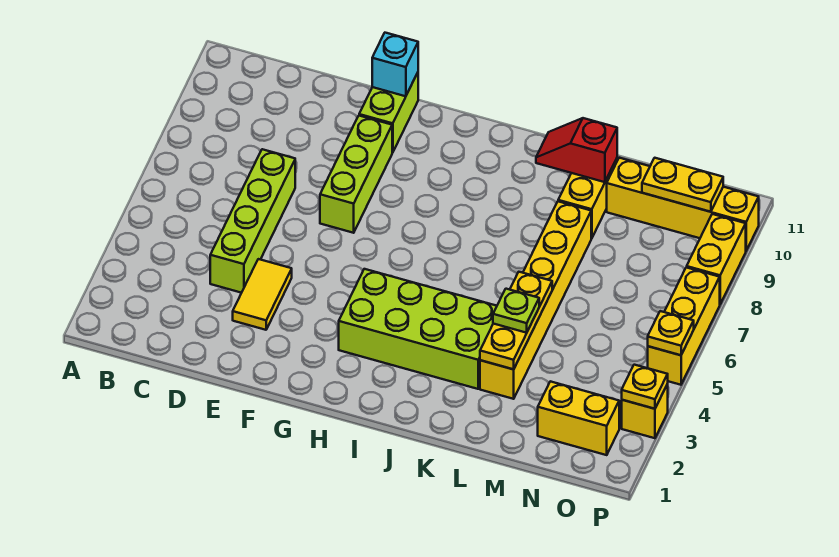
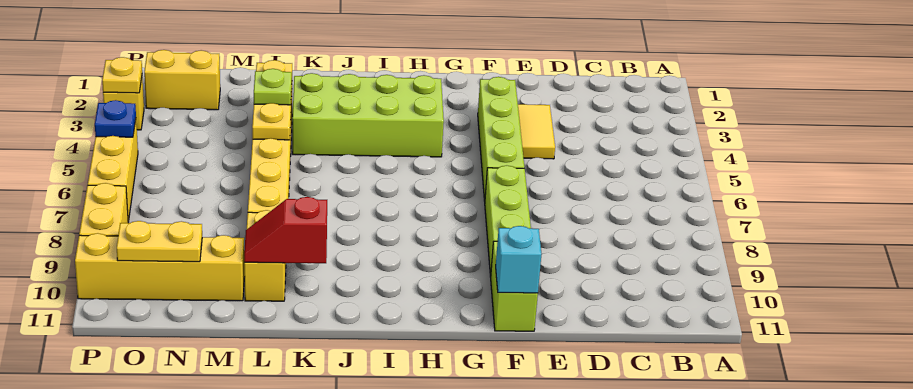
lime brick D4:D7 level 1 -> lime brick F3:F6 level 1
red slope K10:L10 level 2 top L -> red slope K10:L10 level 2 top K
yellow plate P5 level 2 -> blue plate P5 level 2

